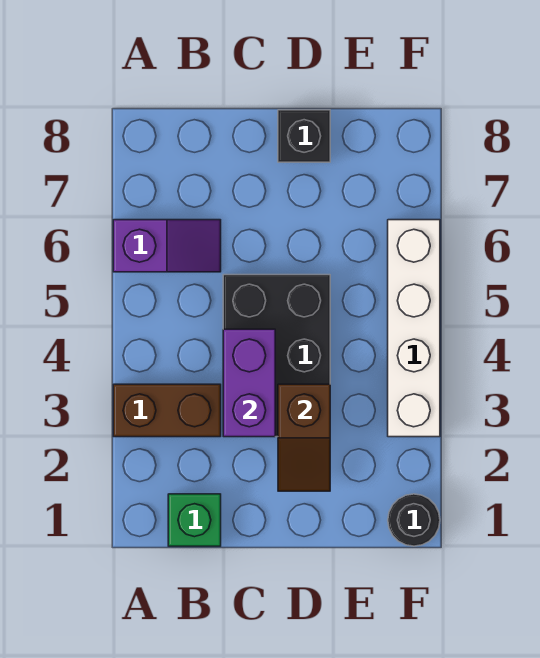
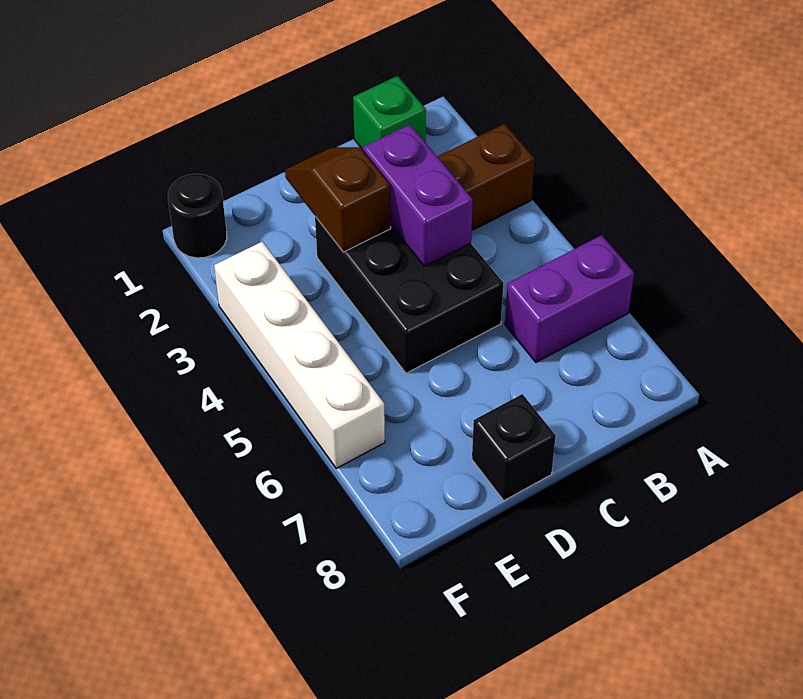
purple slope A6:B6 level 1 top A -> purple brick A6:B6 level 1

